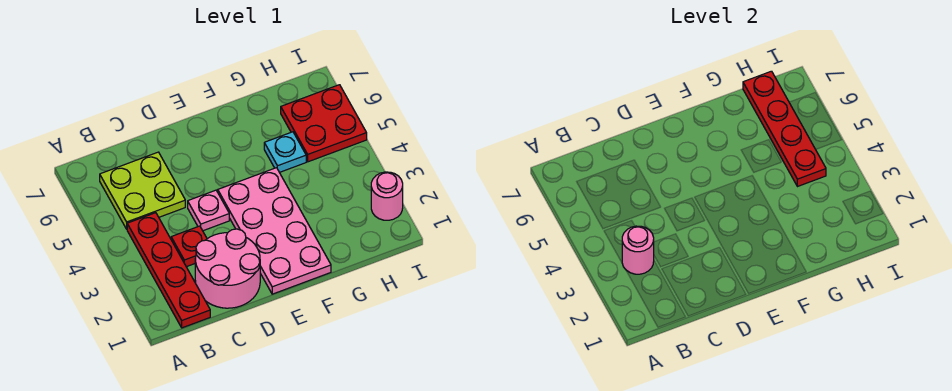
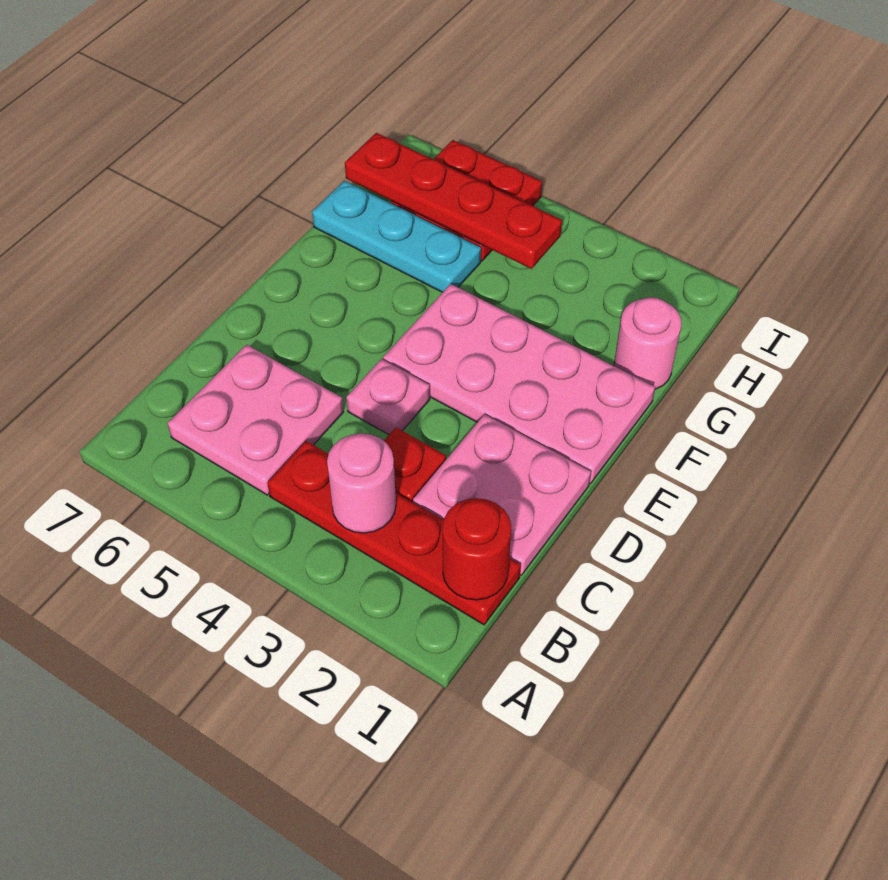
none -> red round brick B1 level 2
lime plate B5:C6 level 1 -> pink plate B5:C6 level 1
pink round brick C1:D2 level 1 -> pink plate C1:D2 level 1
cyan plate G5 level 1 -> cyan plate G5:G7 level 1
pink round brick I2 level 1 -> pink round brick G1 level 1

